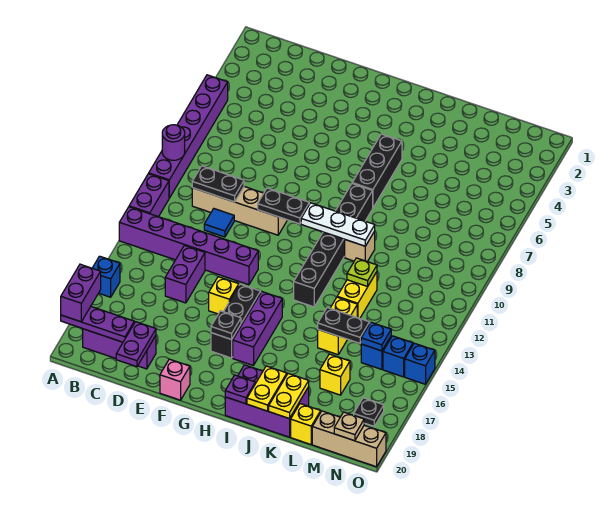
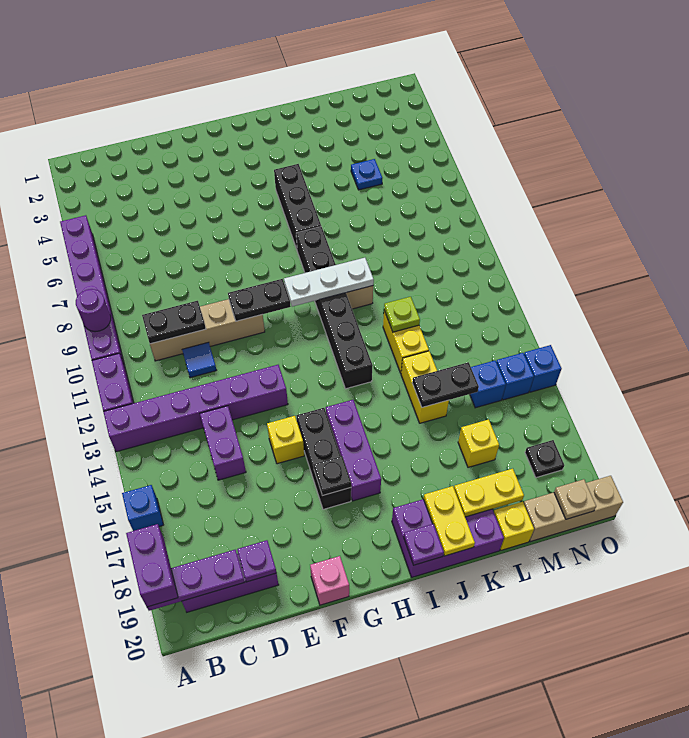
purple plate D19:D20 level 2 -> purple plate D19 level 2
yellow plate K19:K20 level 2 -> yellow plate K19:L19 level 2
blue plate M15 level 2 -> blue plate L5 level 1

